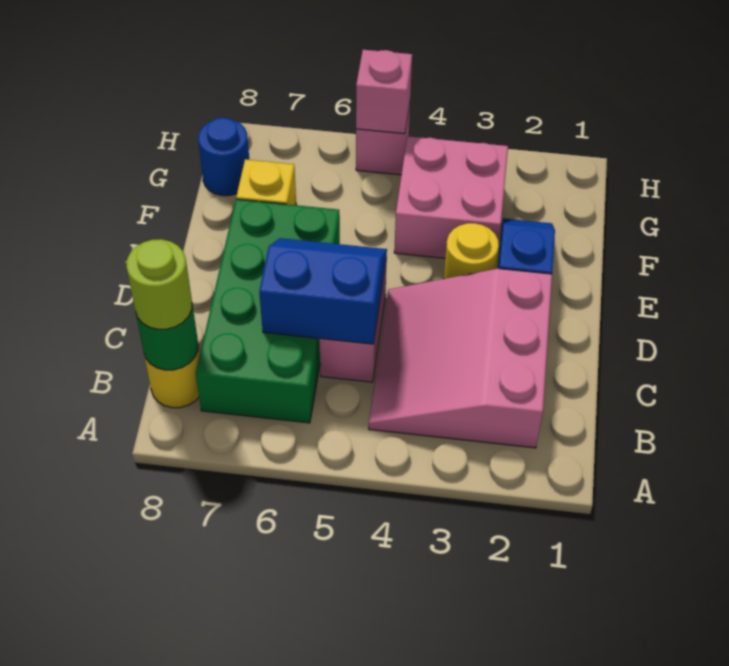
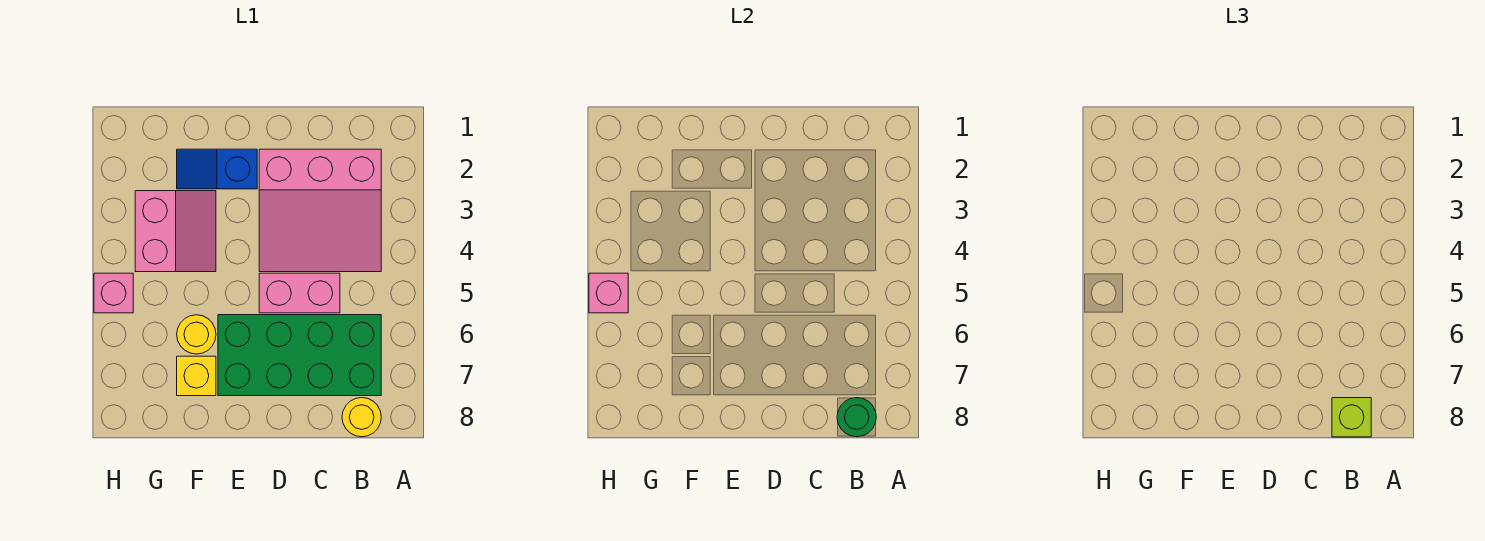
lime round brick B8 level 3 -> lime brick B8 level 3
blue slope C5:D6 level 2 top C -> none
yellow round brick E3 level 1 -> yellow round brick F6 level 1
pink brick F3:G4 level 1 -> pink slope F3:G4 level 1 top G
blue round brick G8 level 1 -> none

